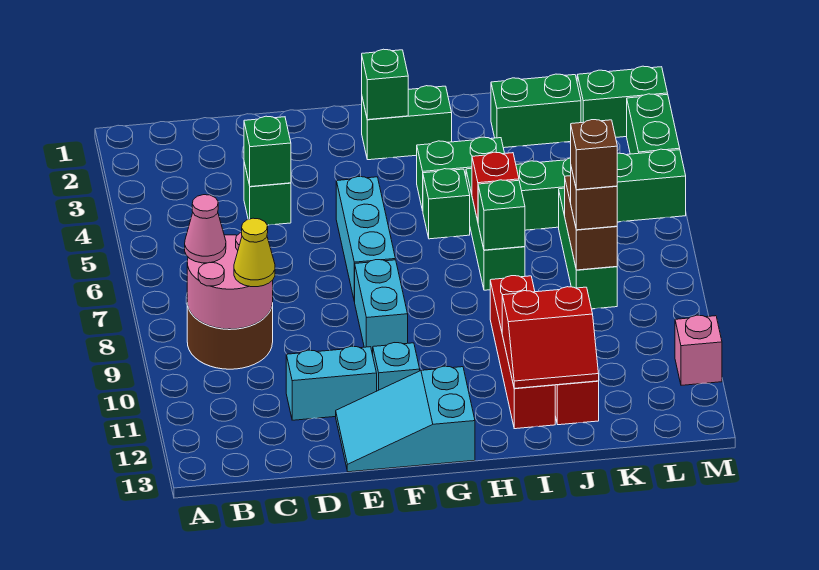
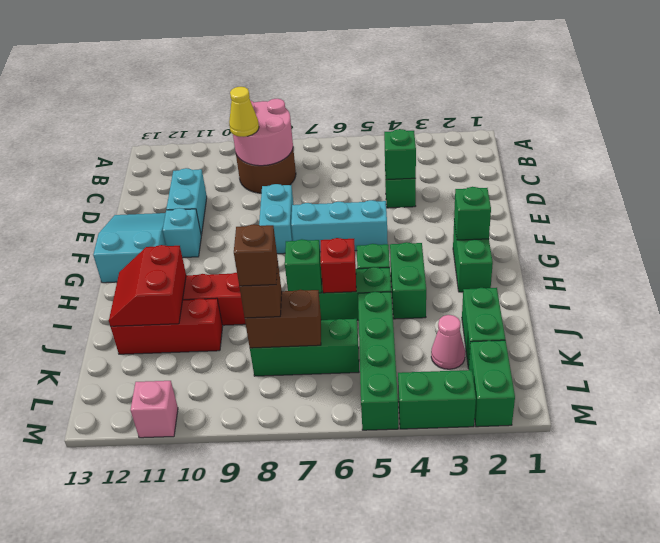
pink cone B8 level 3 -> pink cone K3 level 1
cyan brick F8:F9 level 1 -> cyan brick E8:F8 level 1

